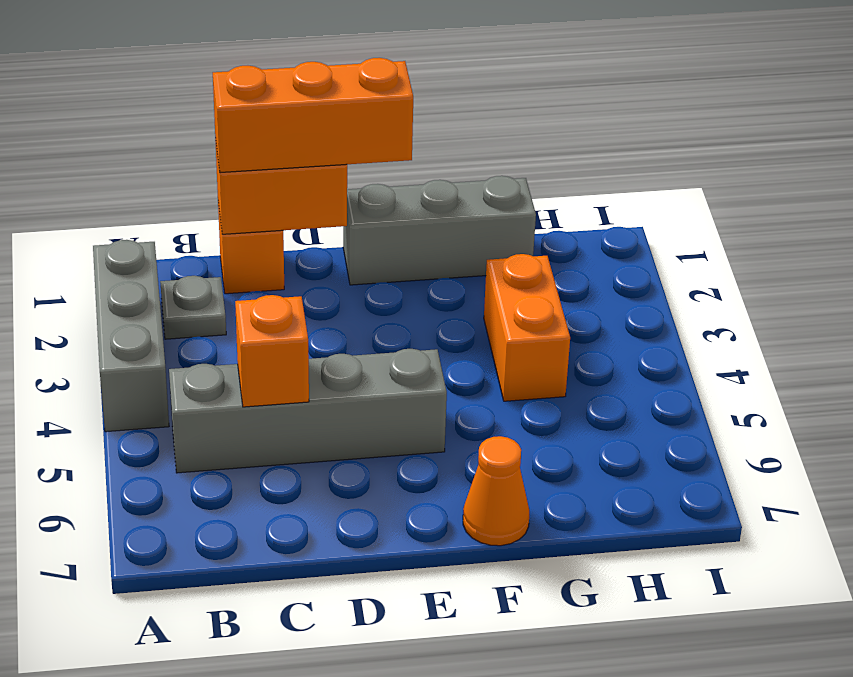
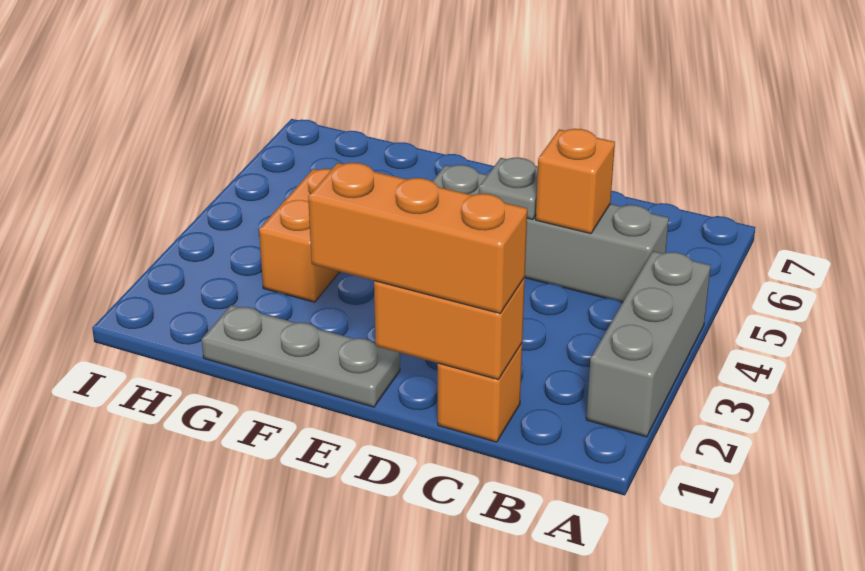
grey plate B2 level 1 -> grey plate D5 level 2
grey brick E1:G1 level 1 -> grey plate E1:G1 level 1
orange cone F7 level 1 -> none

